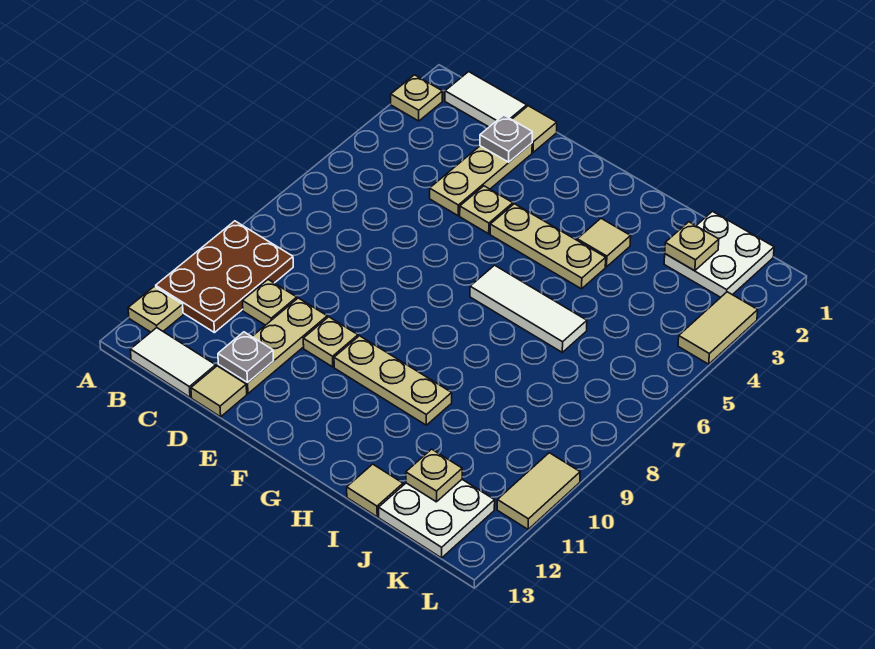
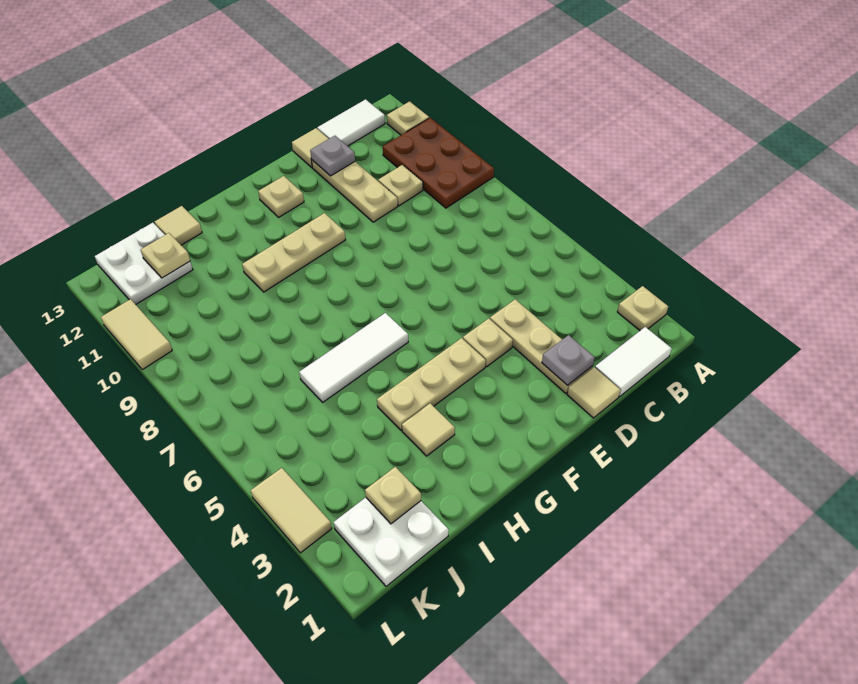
tan plate E10 level 1 -> tan plate F12 level 1

